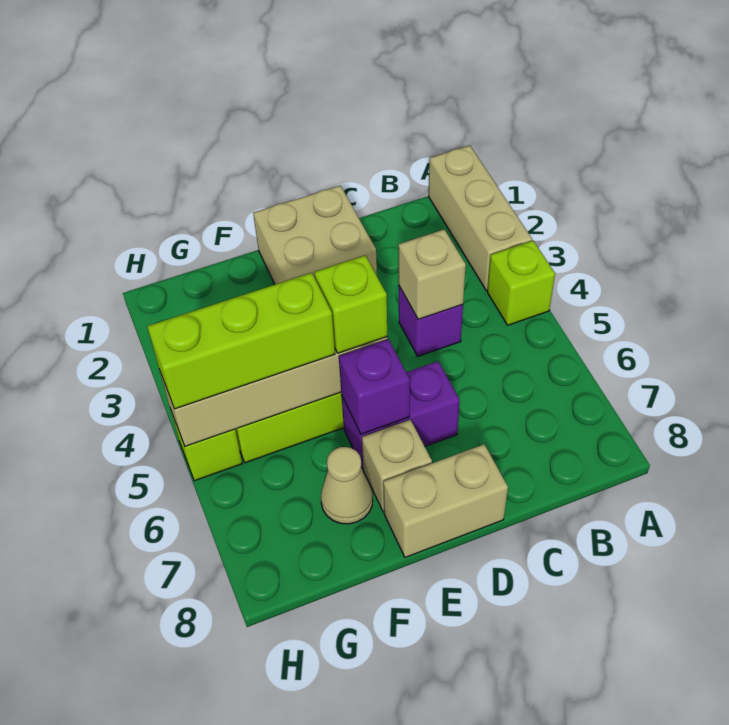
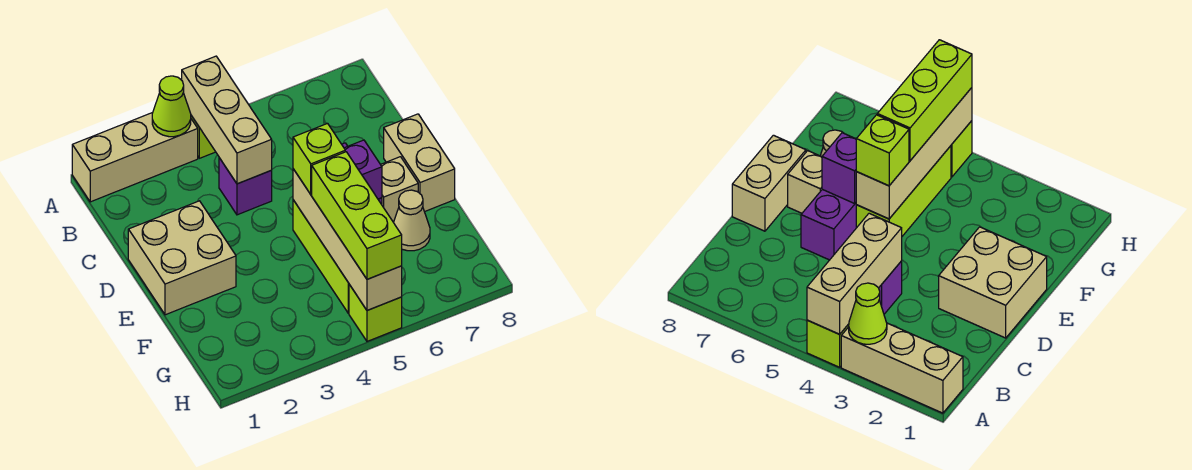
none -> lime cone A3 level 2
tan brick C4 level 2 -> tan brick A4:C4 level 2

